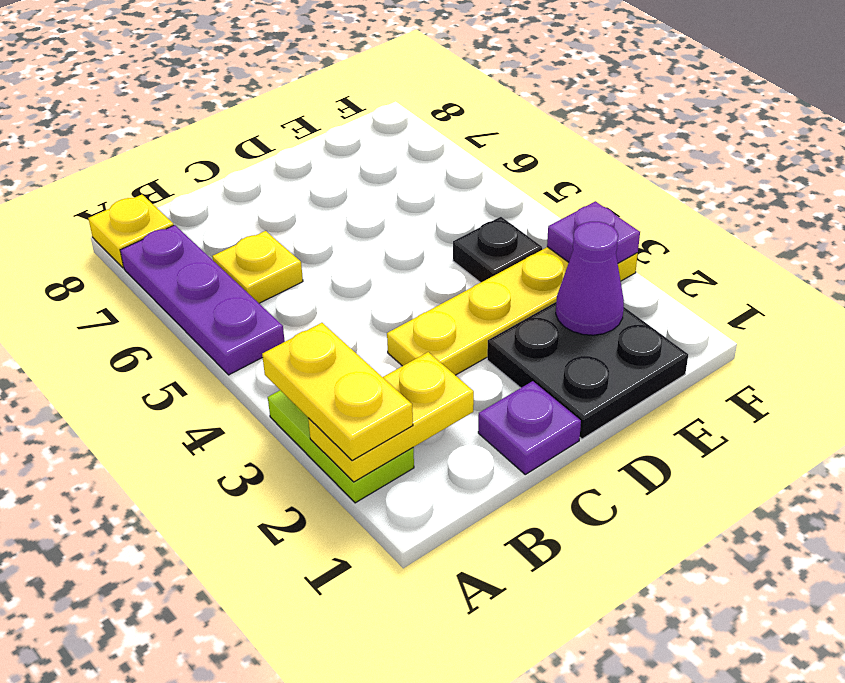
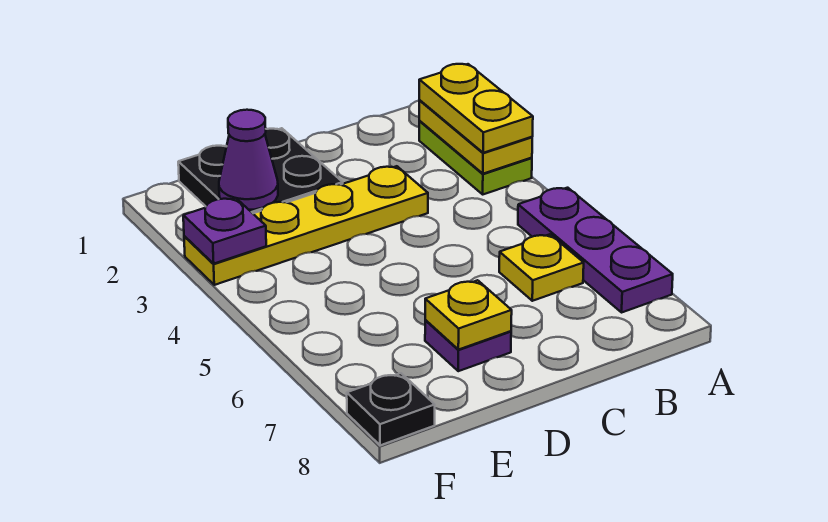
yellow plate A2:B2 level 2 -> yellow plate A2:A3 level 2
yellow plate A8 level 1 -> yellow plate D7 level 2
purple plate C1 level 1 -> purple plate D7 level 1
black plate E4 level 1 -> black plate F8 level 1

